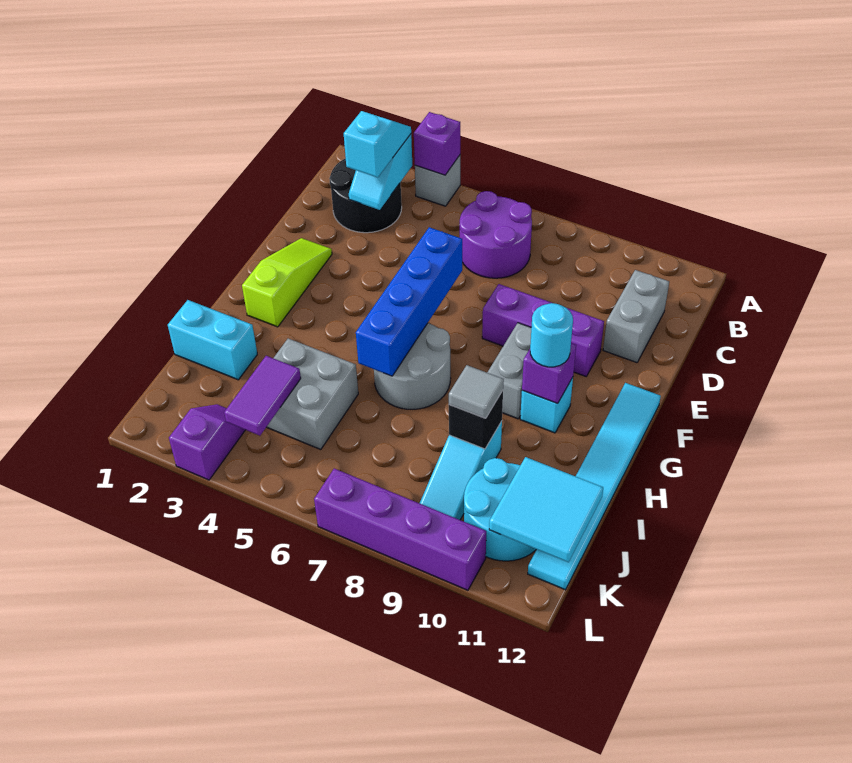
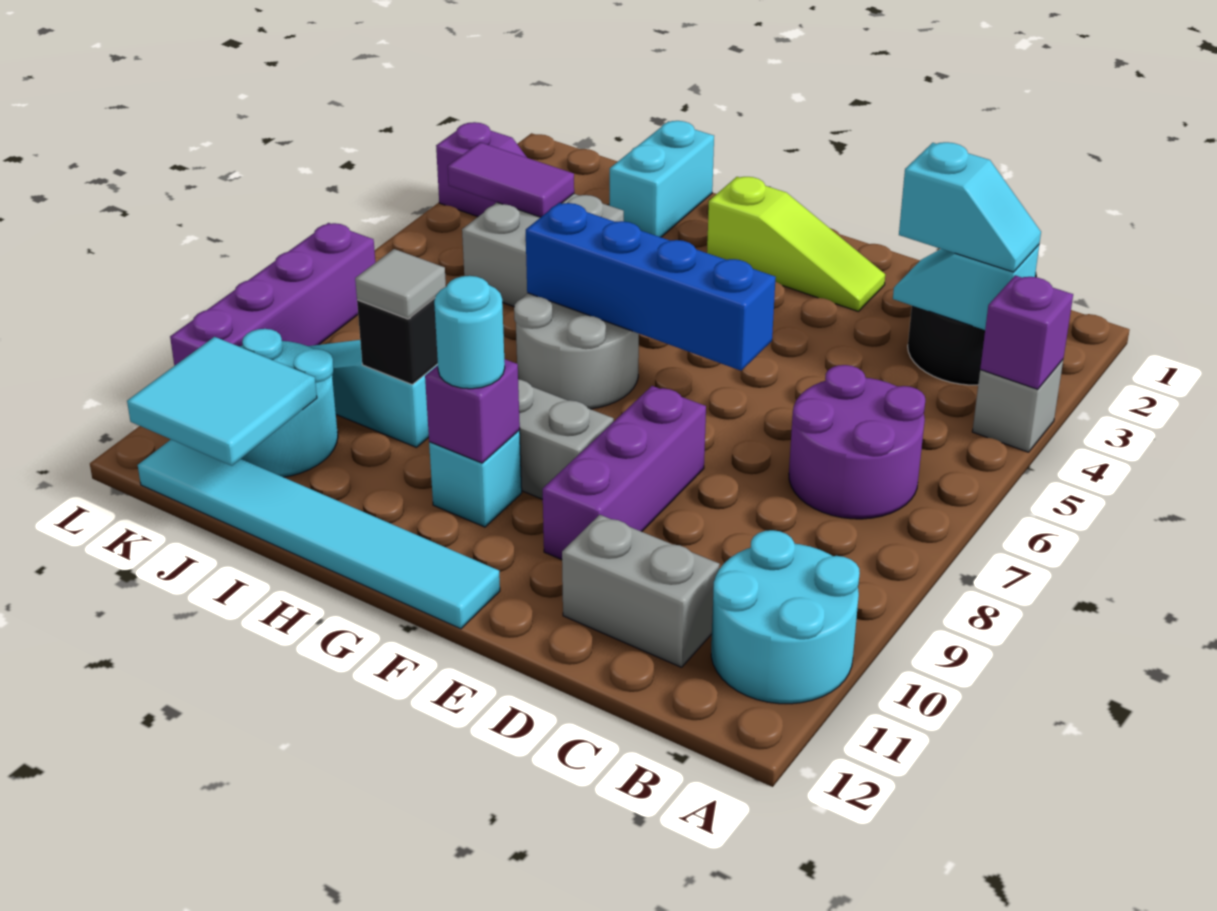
none -> cyan round brick A10:B11 level 1

